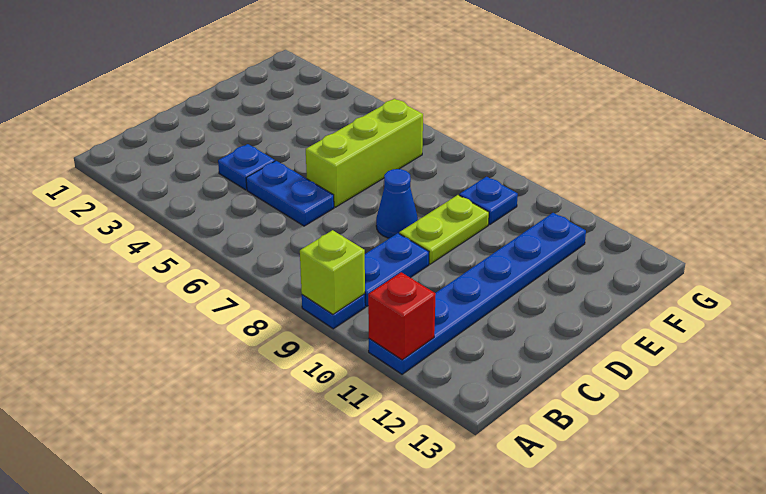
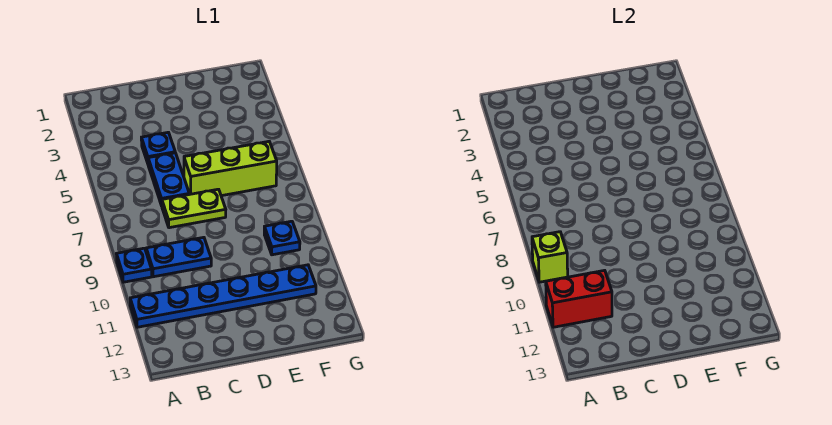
red brick A11 level 2 -> red brick A11:B11 level 2
blue cone D8 level 1 -> none
lime plate D9:E9 level 1 -> lime plate C7:D7 level 1

